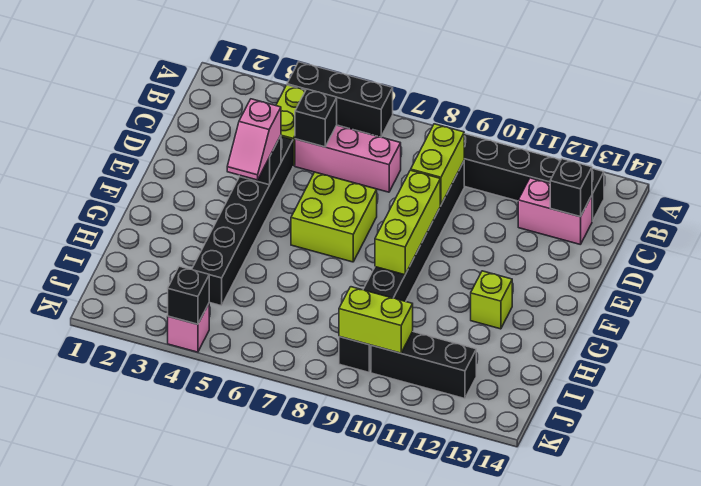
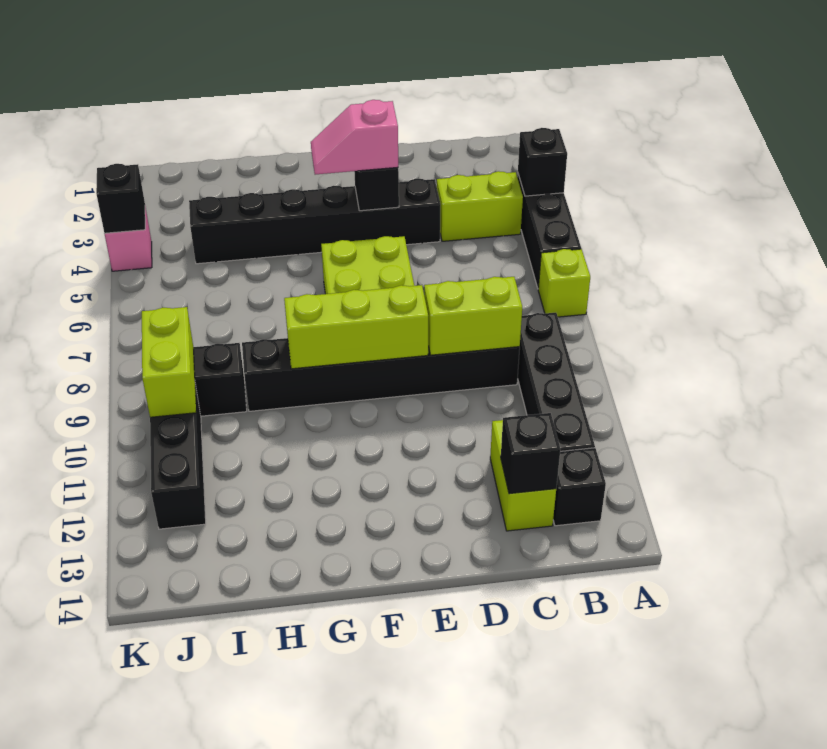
pink brick C5:C7 level 1 -> none
black brick C5 level 2 -> black brick A4 level 2
pink brick C12:C13 level 1 -> lime brick C12:C13 level 1
lime brick G12 level 1 -> lime brick A7 level 1

